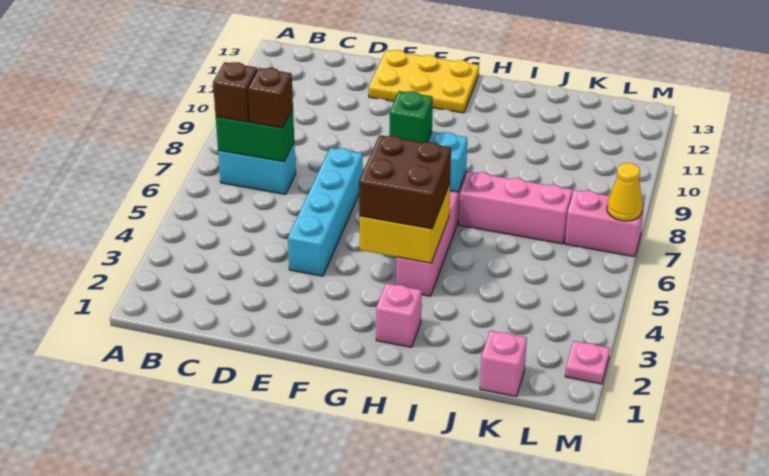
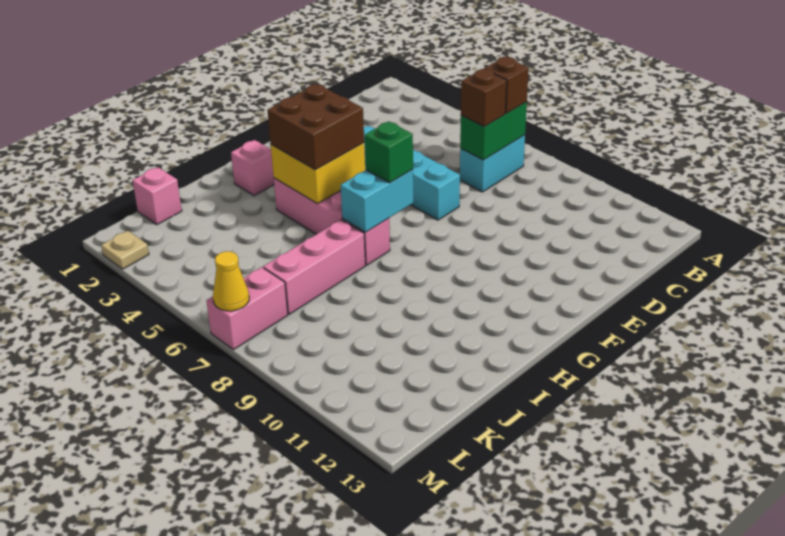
yellow plate E12:G13 level 1 -> none
pink plate M2 level 1 -> tan plate M2 level 1

